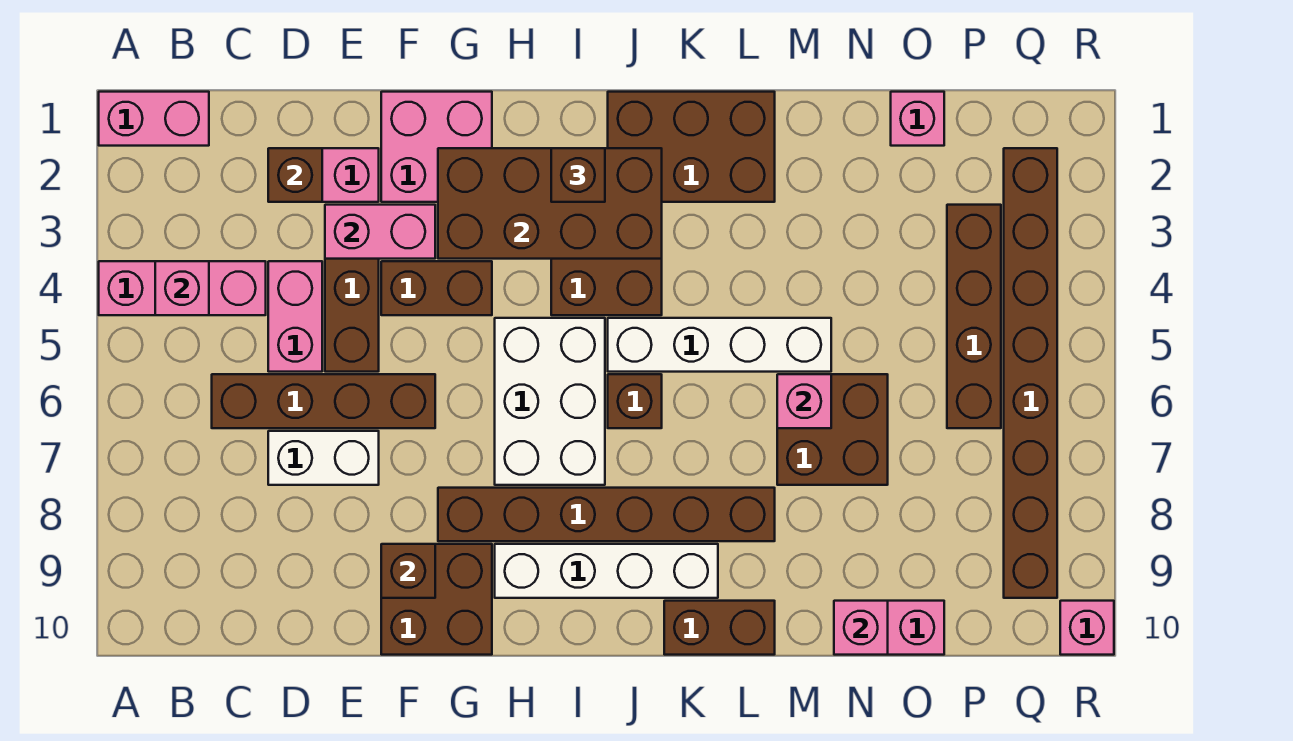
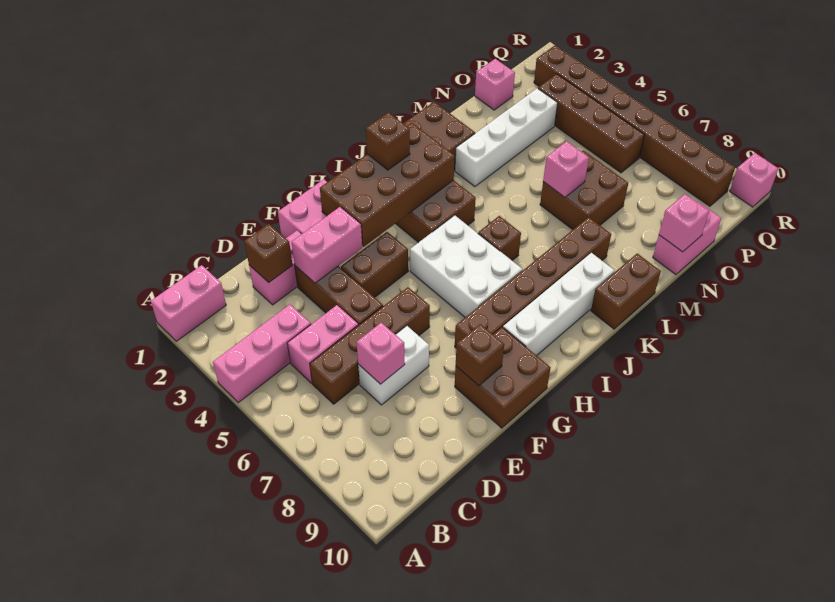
pink brick B4 level 2 -> pink brick D7 level 2
pink brick D4:D5 level 1 -> pink brick C5:D5 level 1
white brick J5:M5 level 1 -> white brick L3:O3 level 1

